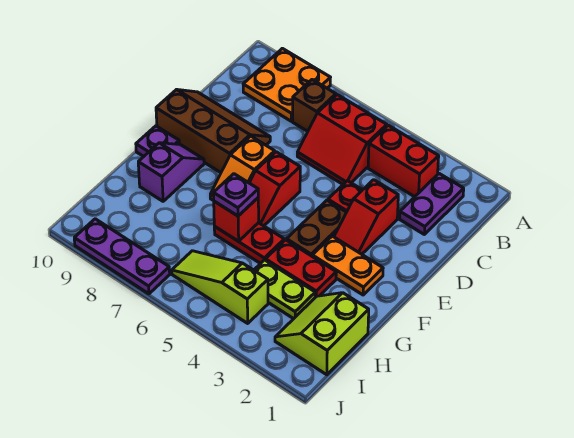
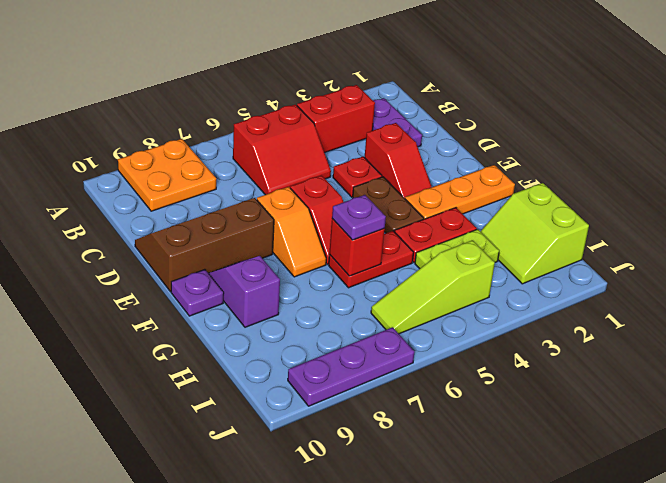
brown brick B7 level 1 -> none
orange plate F2:F3 level 1 -> orange plate F1:F3 level 1

